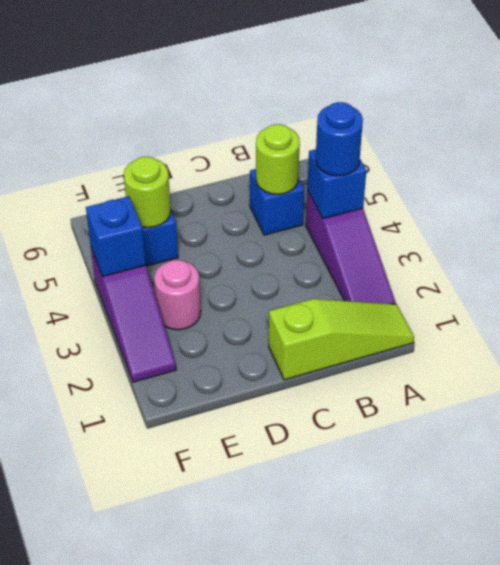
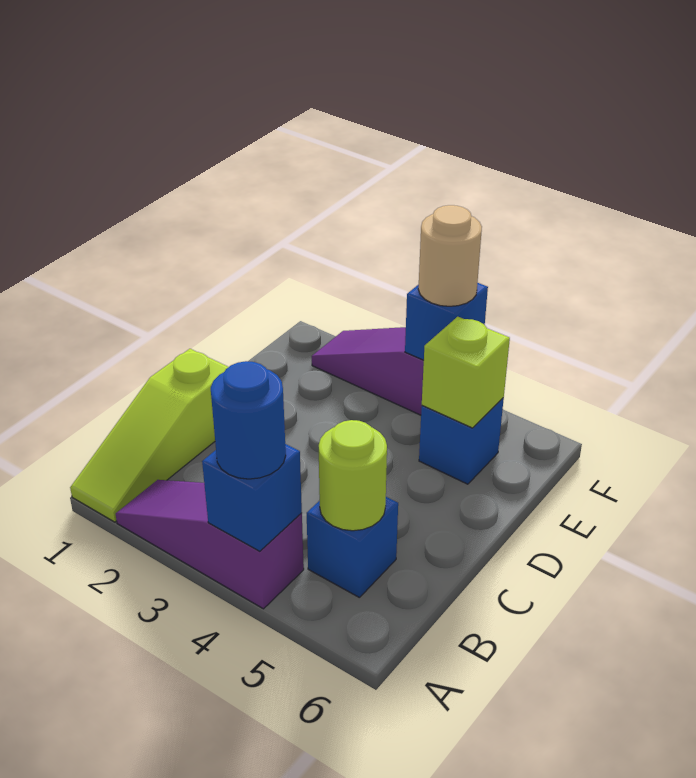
pink round brick E3 level 1 -> none
lime round brick E5 level 2 -> lime brick E5 level 2
none -> tan round brick F4 level 3

